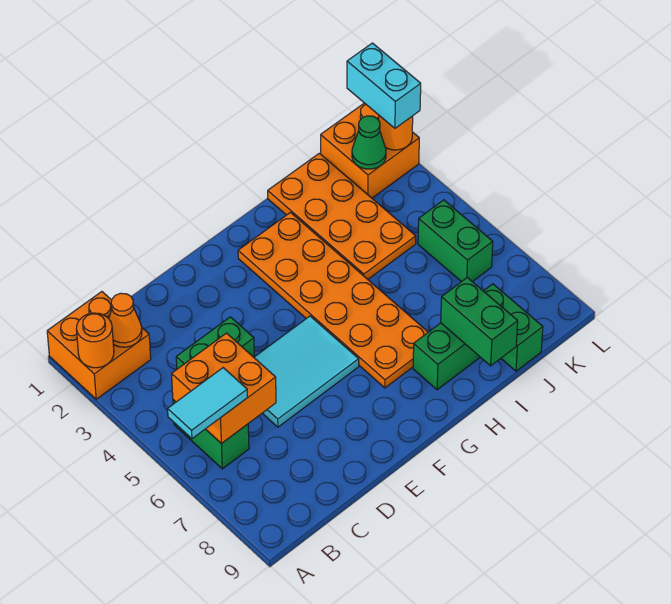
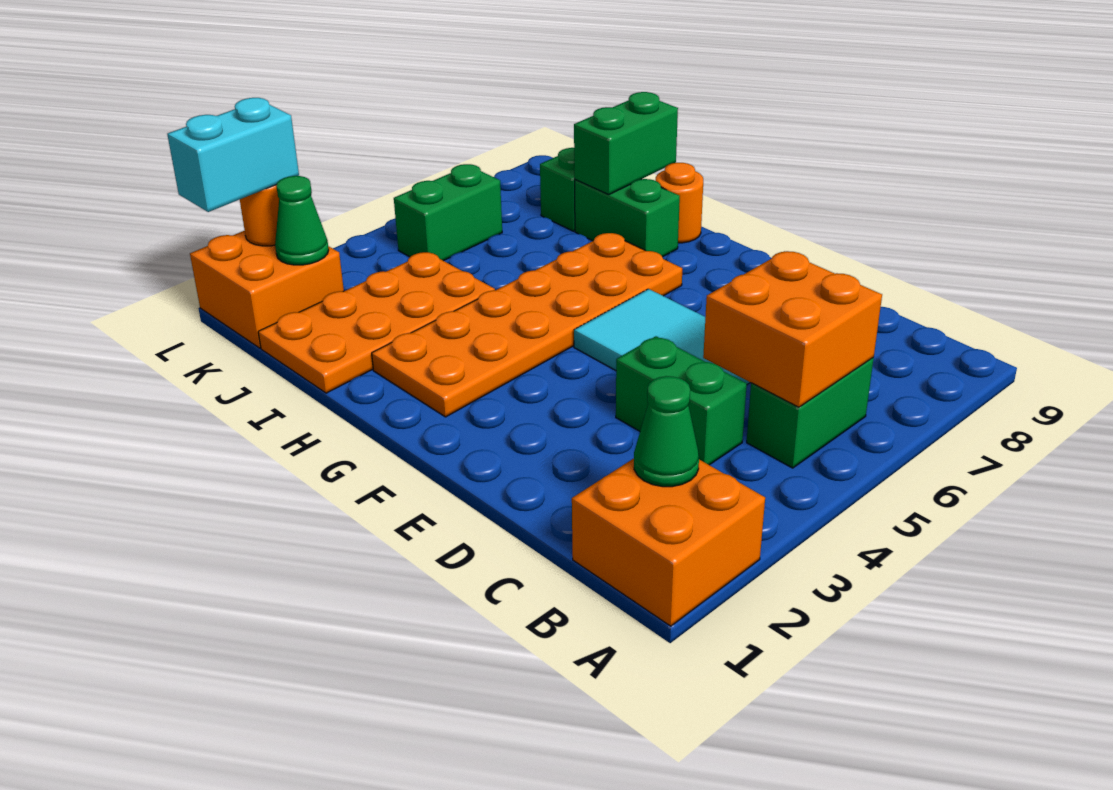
orange round brick A2 level 2 -> orange round brick H9 level 1
cyan tile A6:B6 level 3 -> none
orange cone B2 level 2 -> green cone B2 level 2

